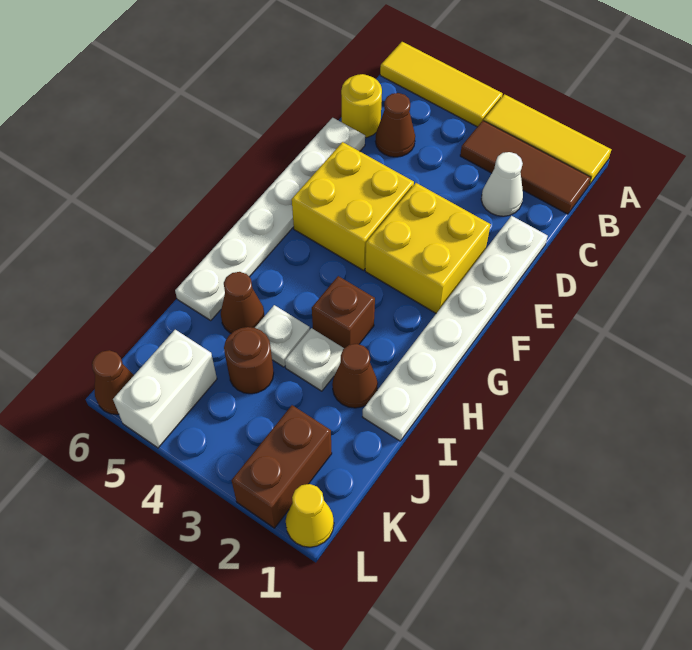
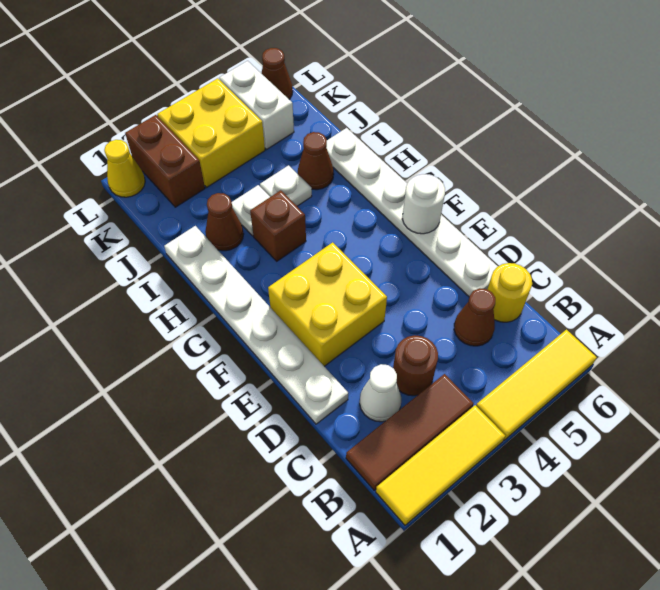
yellow brick E4:F5 level 1 -> yellow brick K3:L4 level 1
none -> white round brick F6 level 2
brown round brick J4 level 1 -> brown round brick C3 level 1

